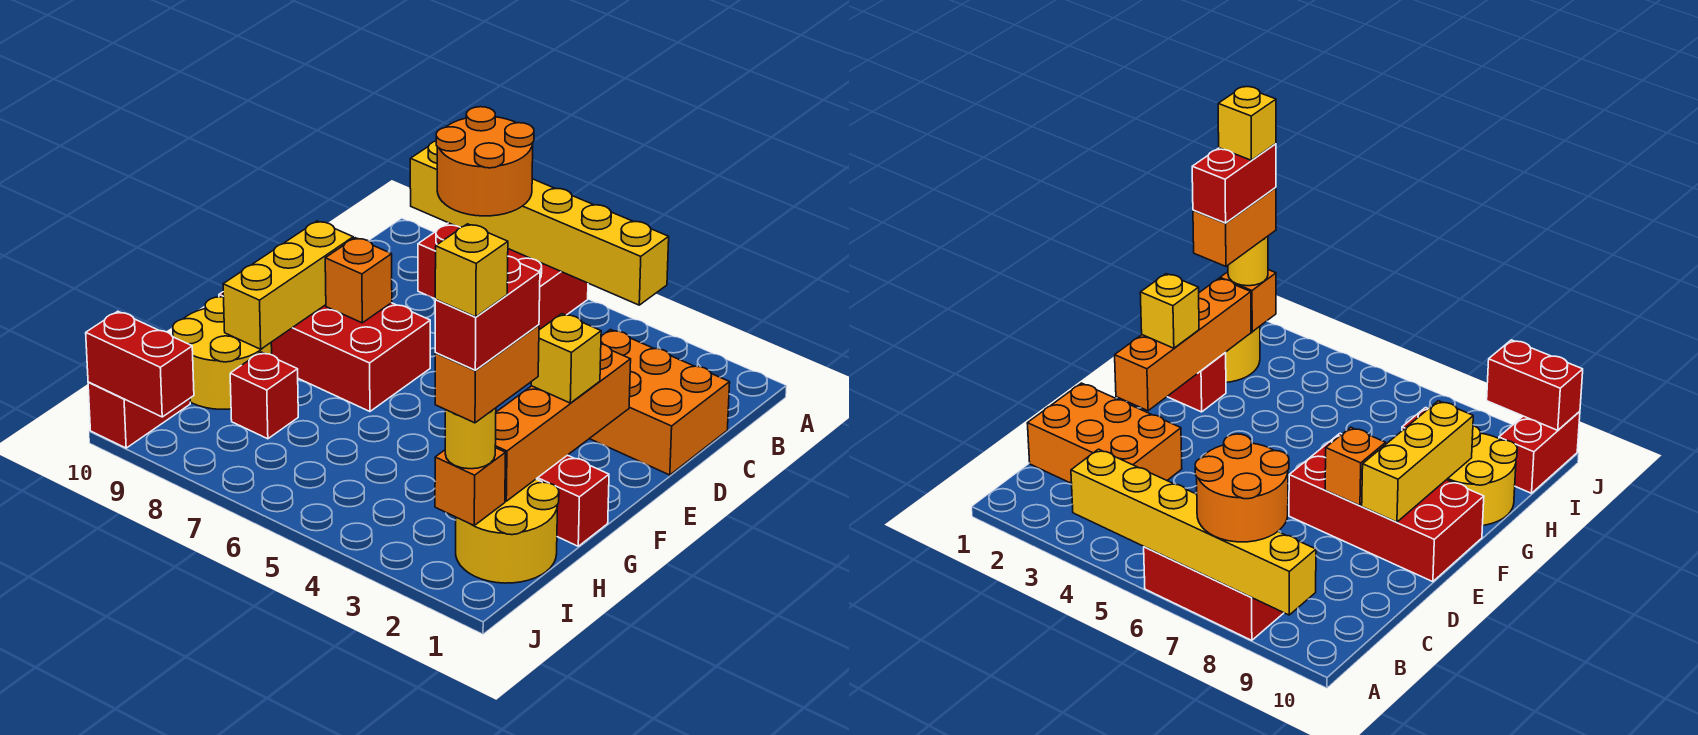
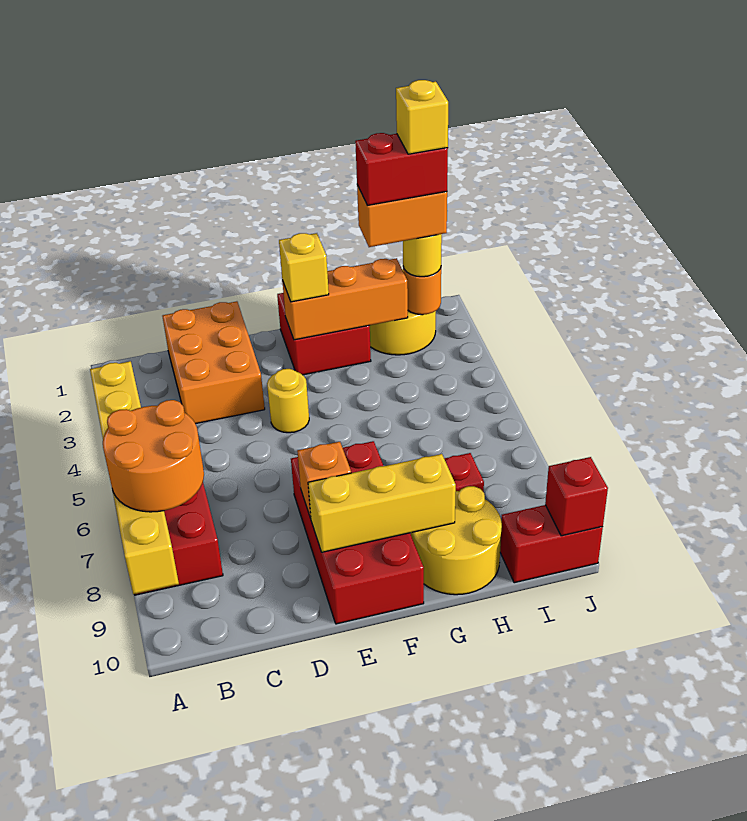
orange brick E2:H2 level 2 -> orange brick F2:H2 level 2
none -> yellow round brick E4 level 1
red brick G1:G2 level 1 -> red brick F1:G2 level 1
orange brick I2 level 2 -> orange round brick I2 level 2
red brick J9:J10 level 2 -> red brick J10 level 2

